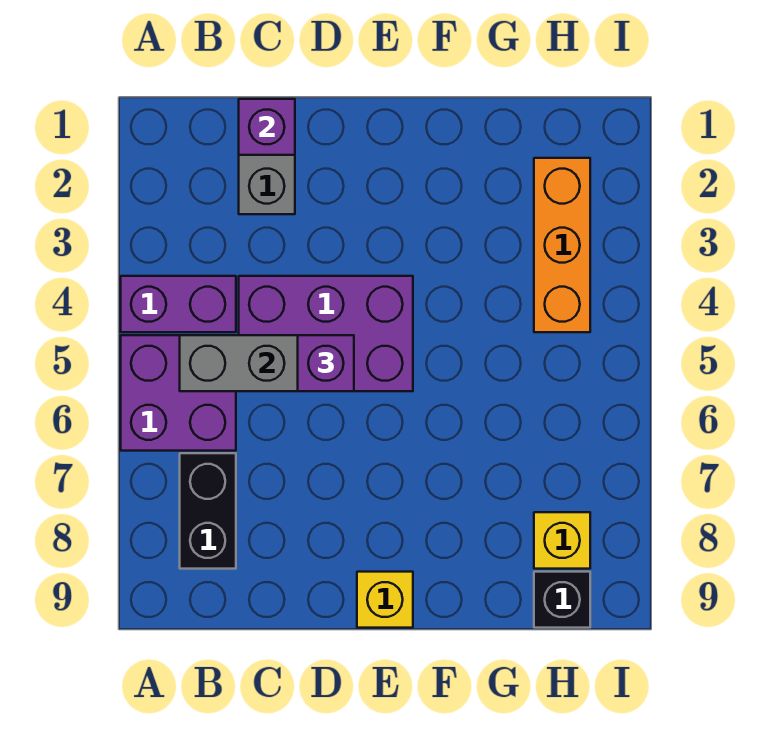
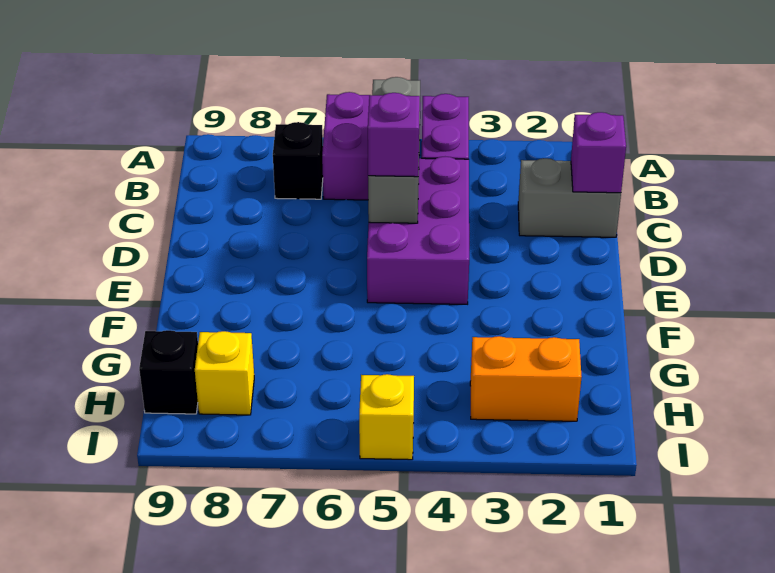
black brick B7:B8 level 1 -> black brick B7 level 1
yellow brick E9 level 1 -> yellow brick I5 level 1
orange brick H2:H4 level 1 -> orange brick H2:H3 level 1

